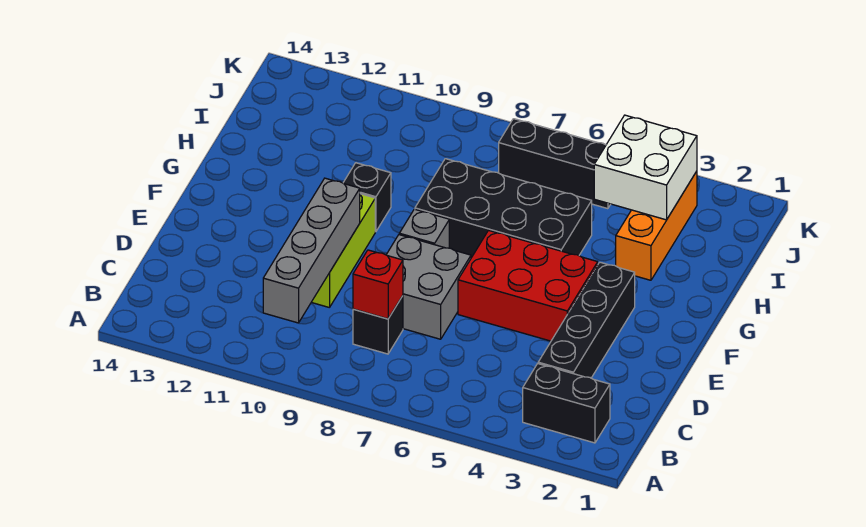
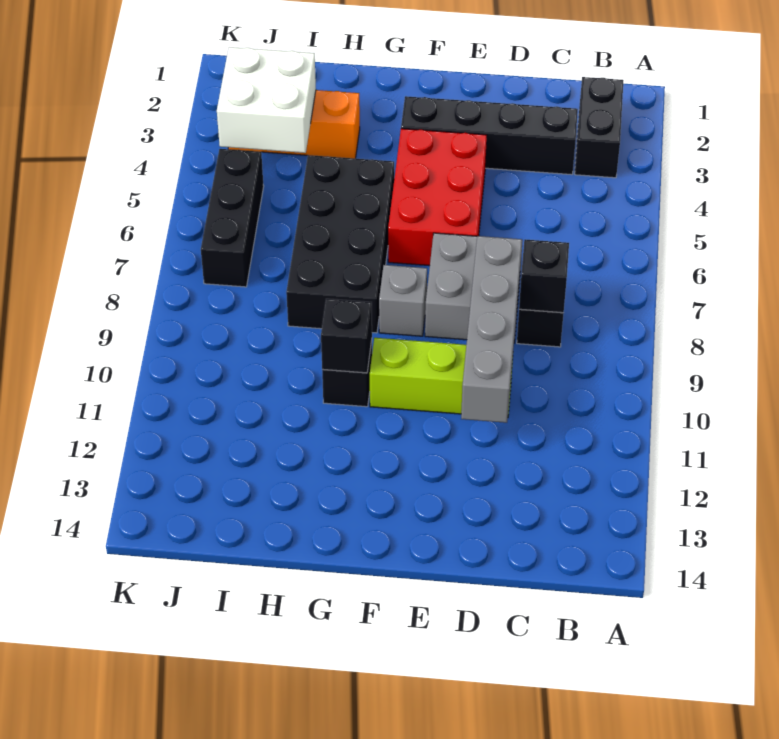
grey brick B10:E10 level 2 -> grey brick D8:D11 level 2
red brick C8 level 2 -> black brick C8 level 2
none -> black brick G10 level 2

